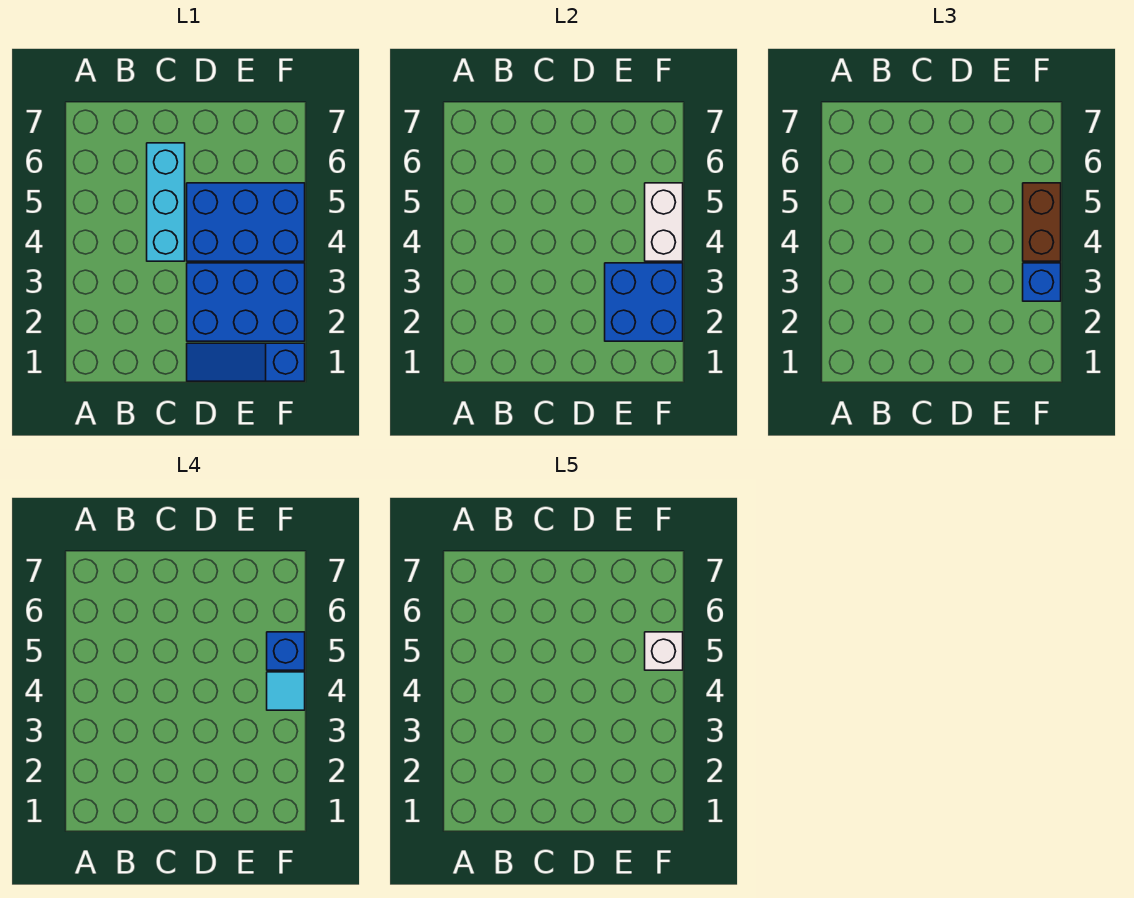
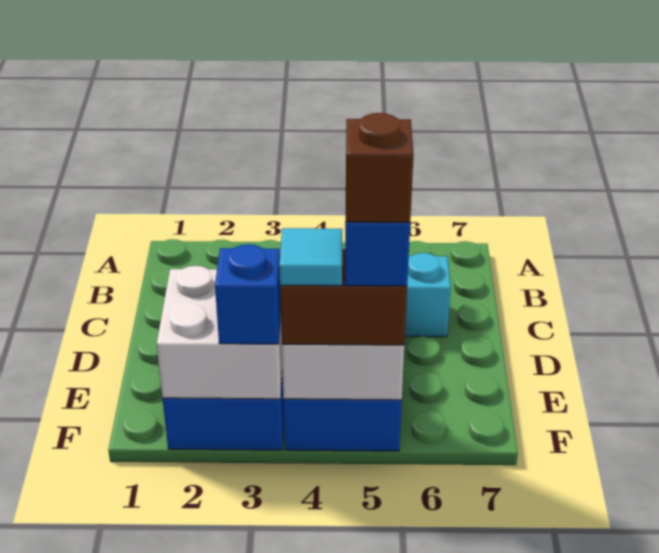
blue slope D1:F1 level 1 top F -> none
blue brick E2:F3 level 2 -> white brick E2:F3 level 2
white brick F5 level 5 -> brown brick F5 level 5

